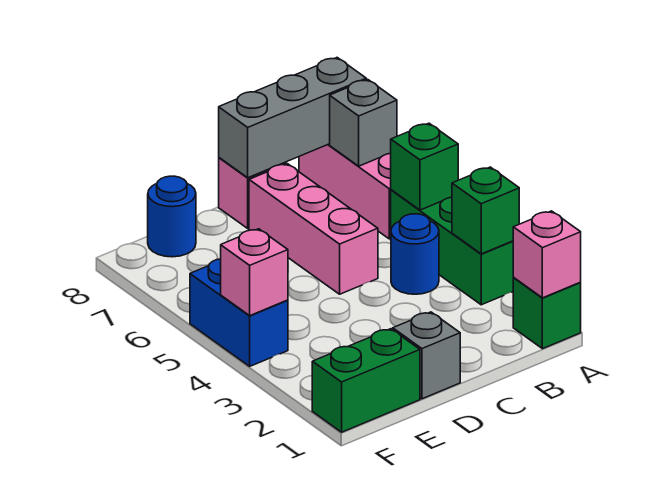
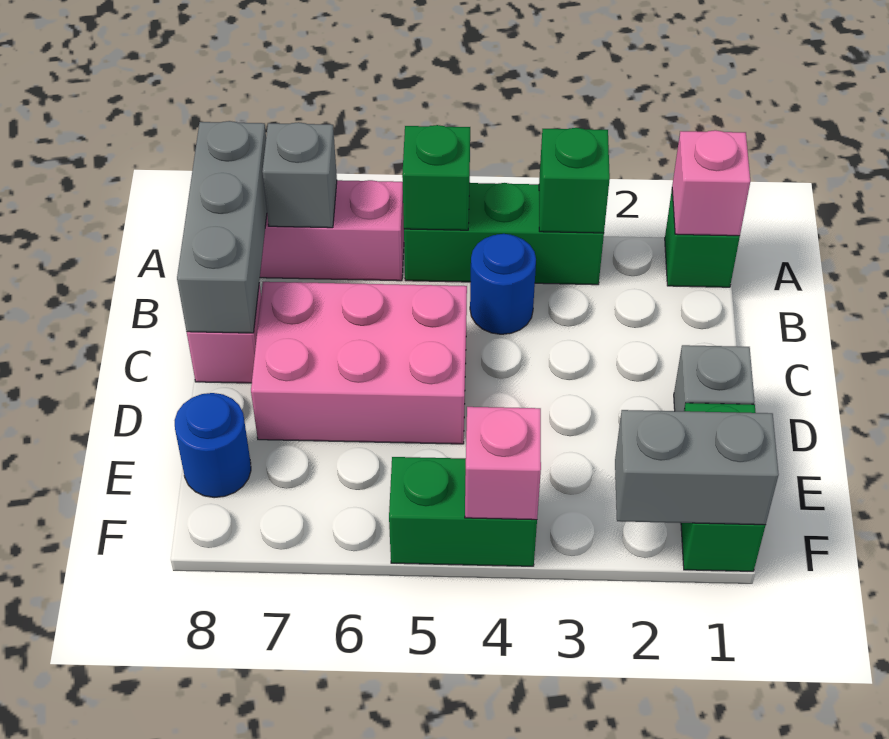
pink brick C5:C7 level 1 -> pink brick C5:D7 level 1
none -> grey brick F1:F2 level 2
blue brick F4:F5 level 1 -> green brick F4:F5 level 1

